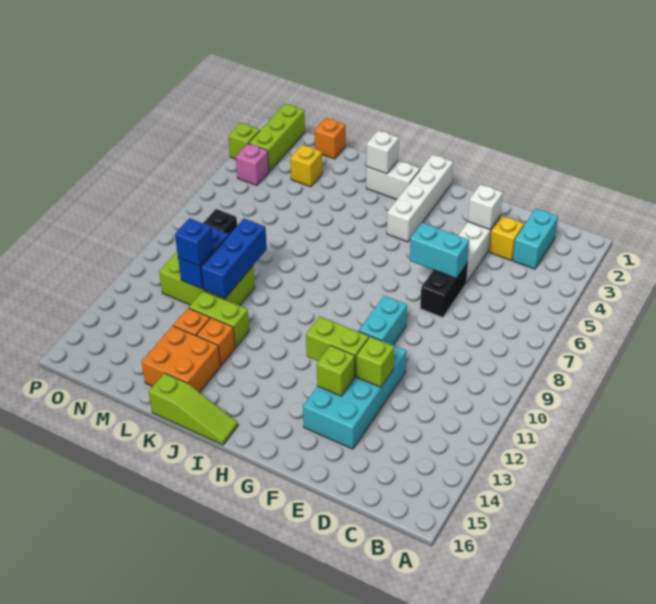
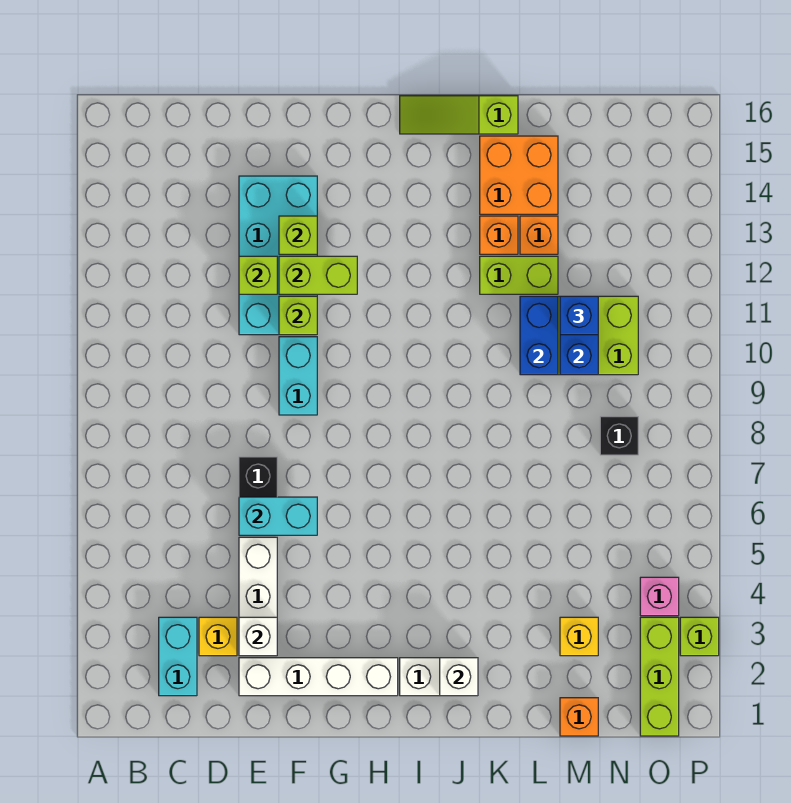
none -> lime brick F11 level 2
white brick H1:H4 level 1 -> white brick E2:H2 level 1
blue brick L9:L11 level 2 -> blue brick L10:L11 level 2

